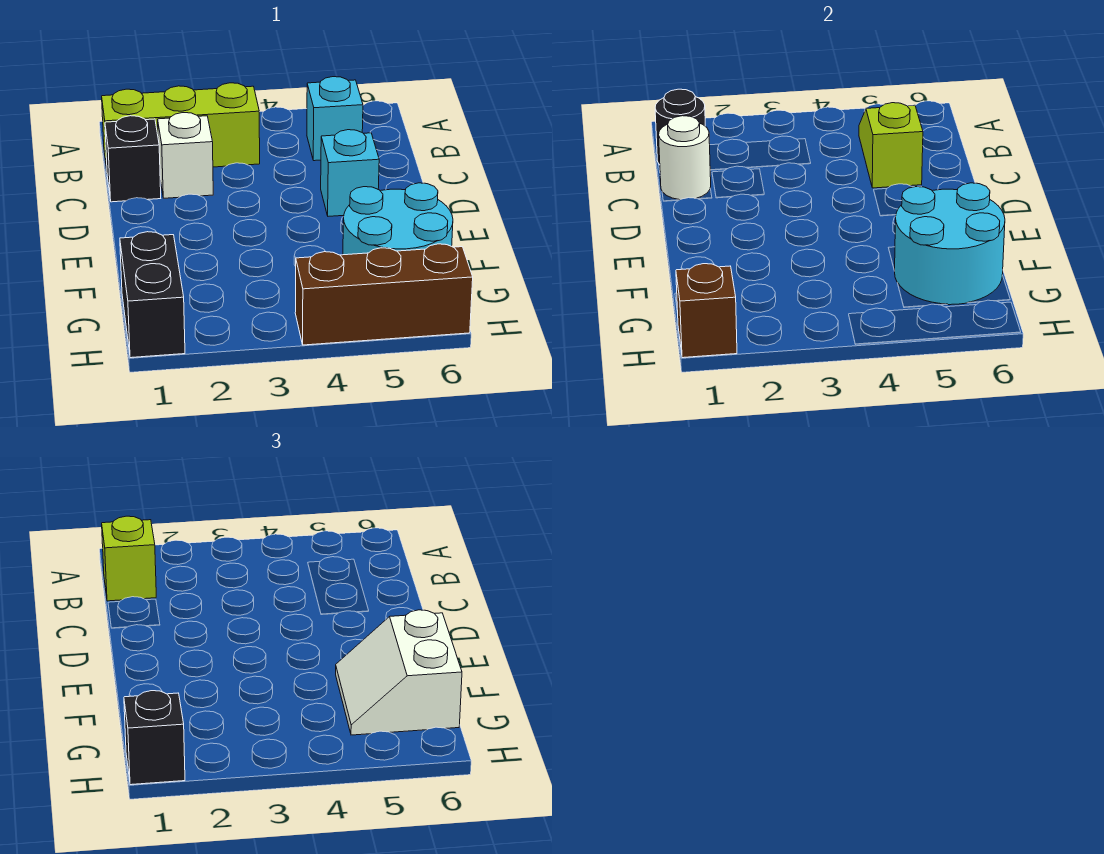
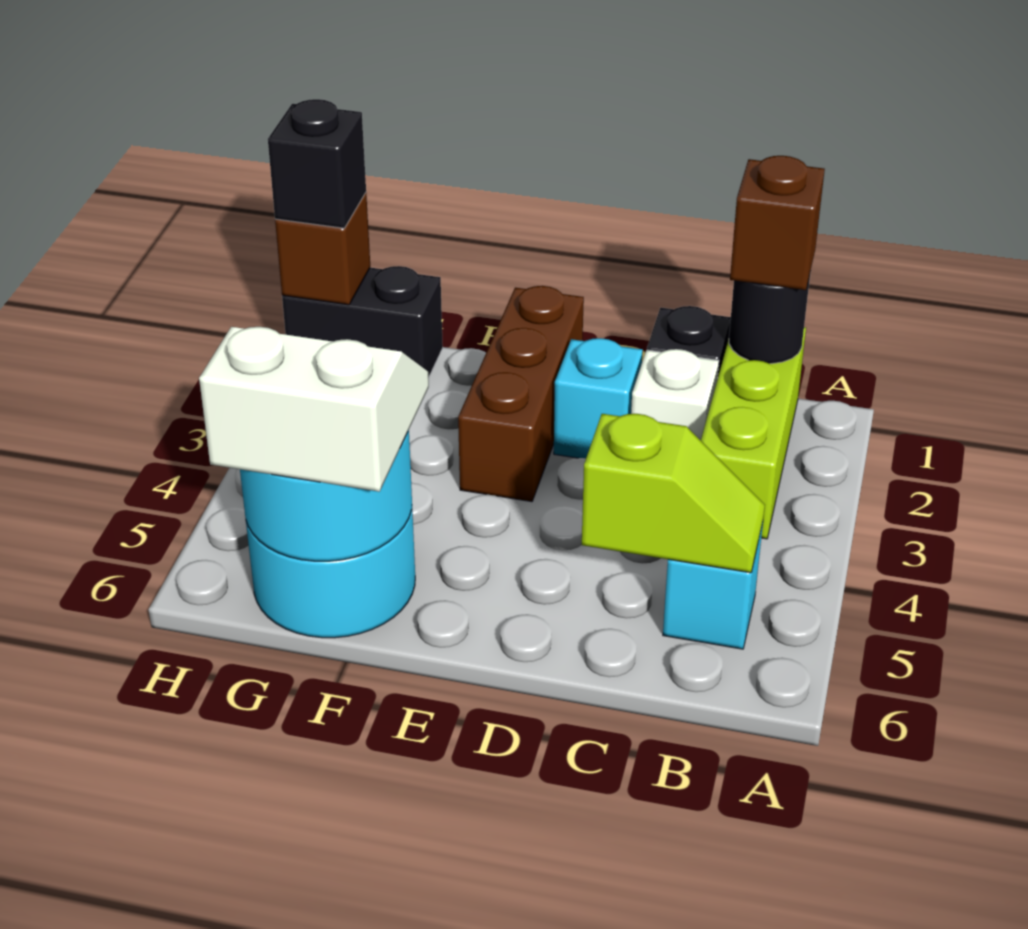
lime brick B1 level 3 -> brown brick B1 level 3
white round brick C1 level 2 -> none
cyan brick D5 level 1 -> cyan brick D2 level 1
brown brick H4:H6 level 1 -> brown brick E1:E3 level 1

